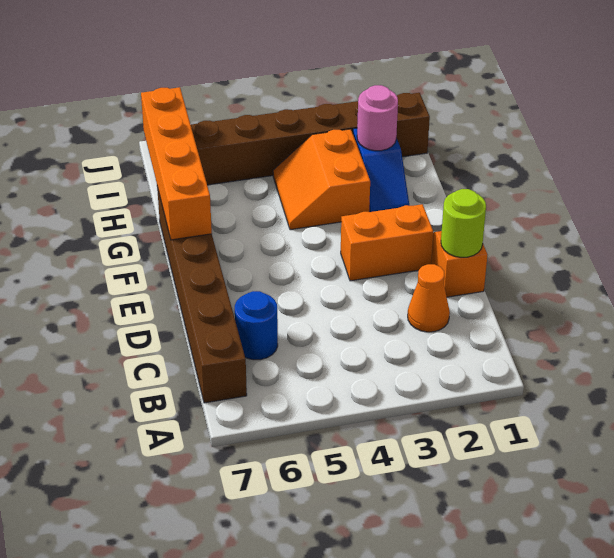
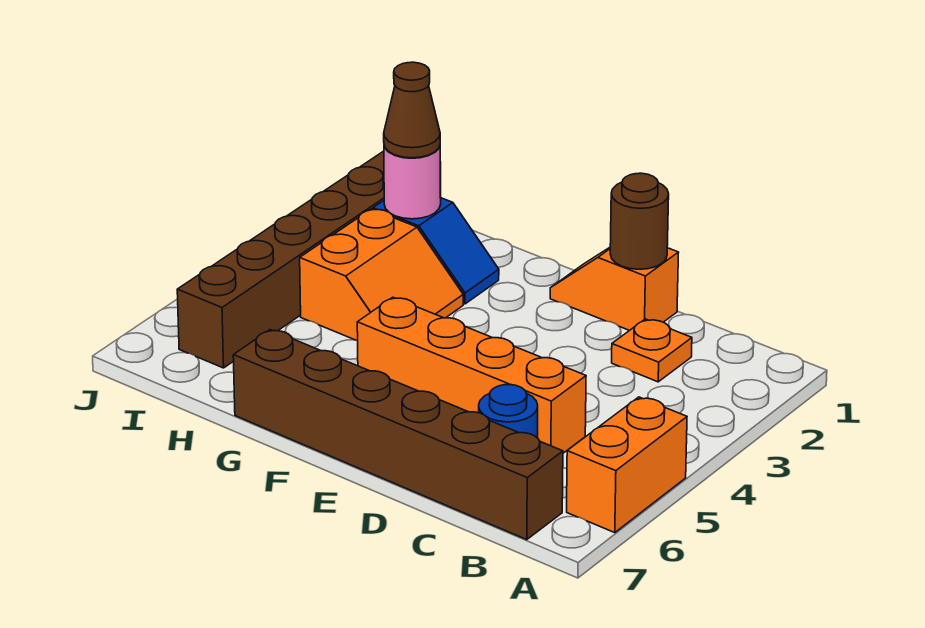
orange cone C2 level 1 -> orange plate C2 level 1
lime round brick D1 level 2 -> brown round brick D1 level 2
orange brick E2:E3 level 1 -> orange brick A5:A6 level 1
orange brick F7:I7 level 2 -> orange brick C5:F5 level 1
orange slope G3:H4 level 1 top 3 -> orange slope G3:H4 level 1 top H
none -> brown cone H2 level 3

